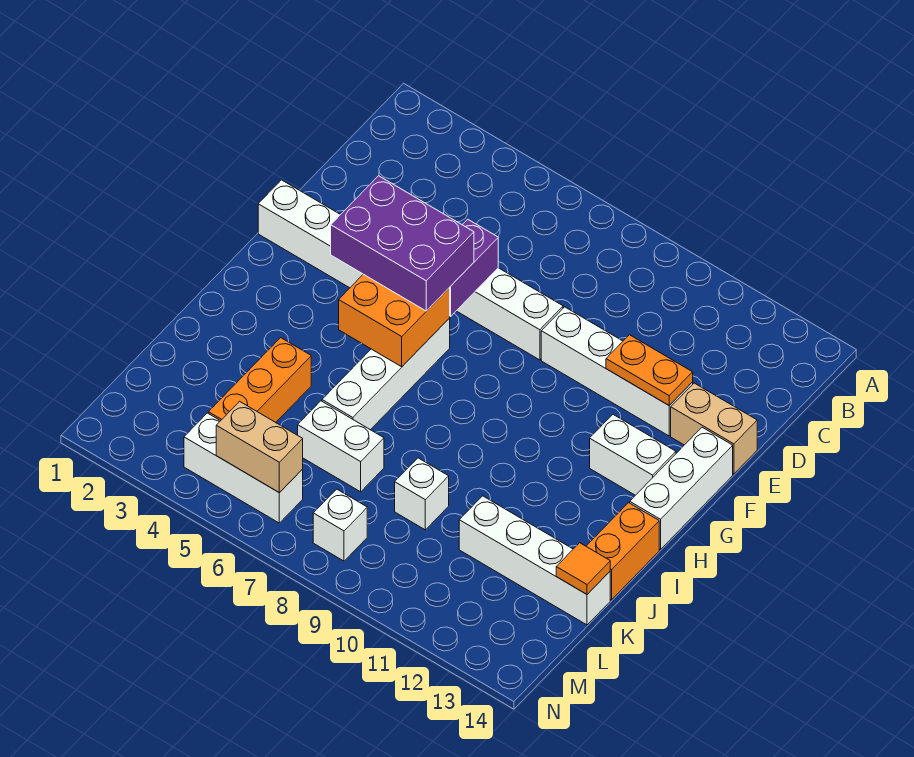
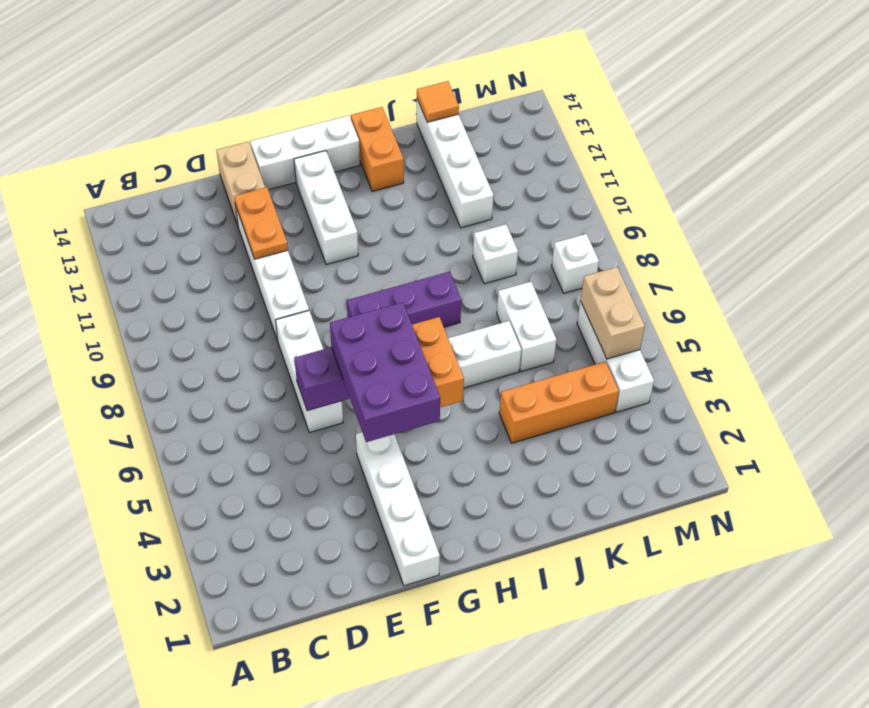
none -> purple brick G8:I8 level 1
white brick G12:G13 level 1 -> white brick G11:G13 level 1
orange brick I14:J14 level 1 -> orange brick I13:I14 level 1

